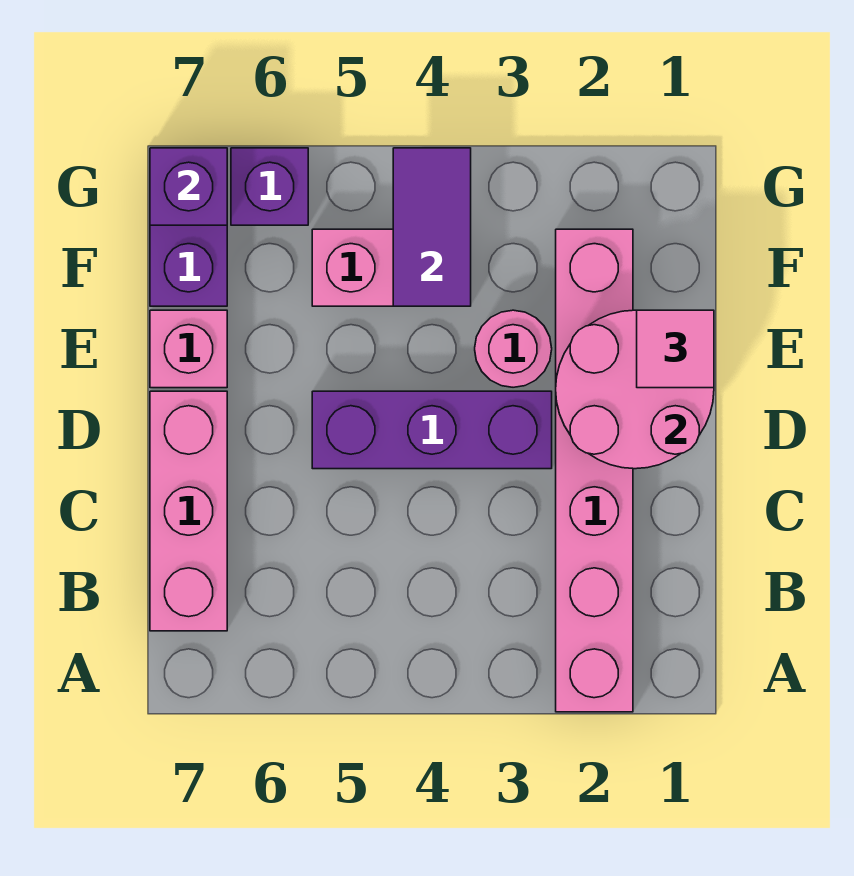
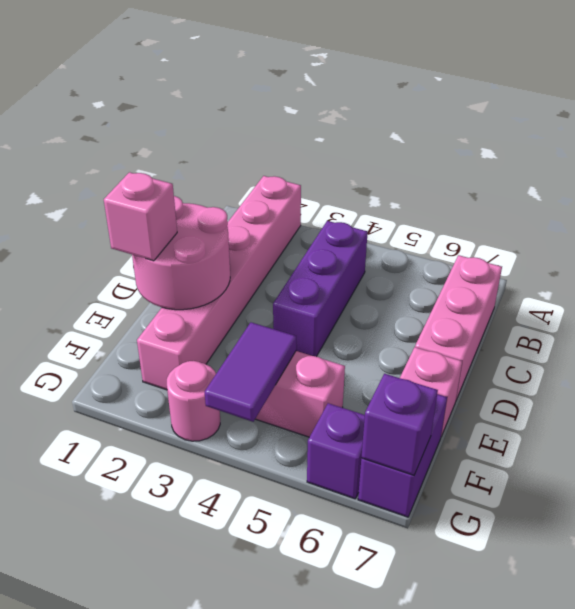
purple brick D3:D5 level 1 -> purple brick B4:D4 level 1
pink tile E1 level 3 -> pink brick E1 level 3
pink round brick E3 level 1 -> pink round brick G3 level 1

